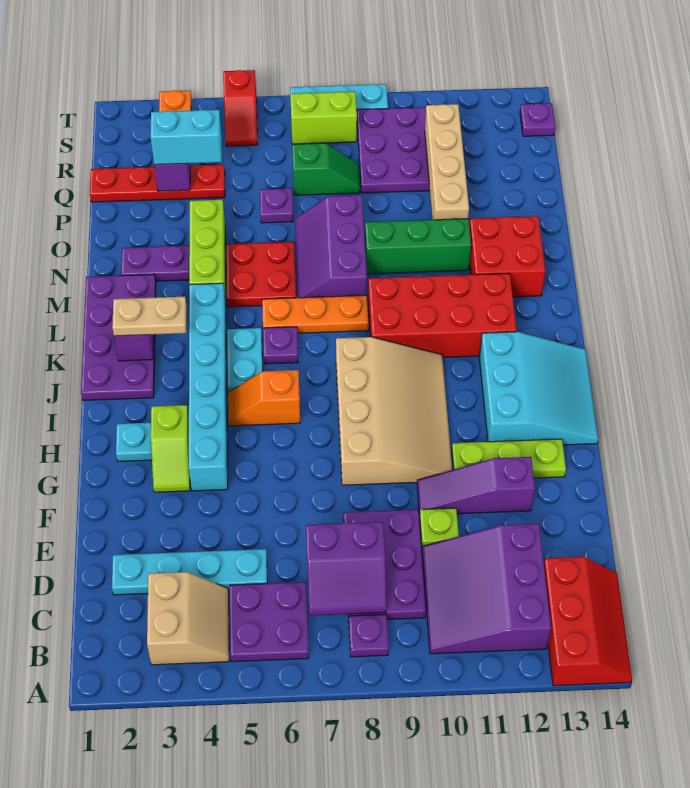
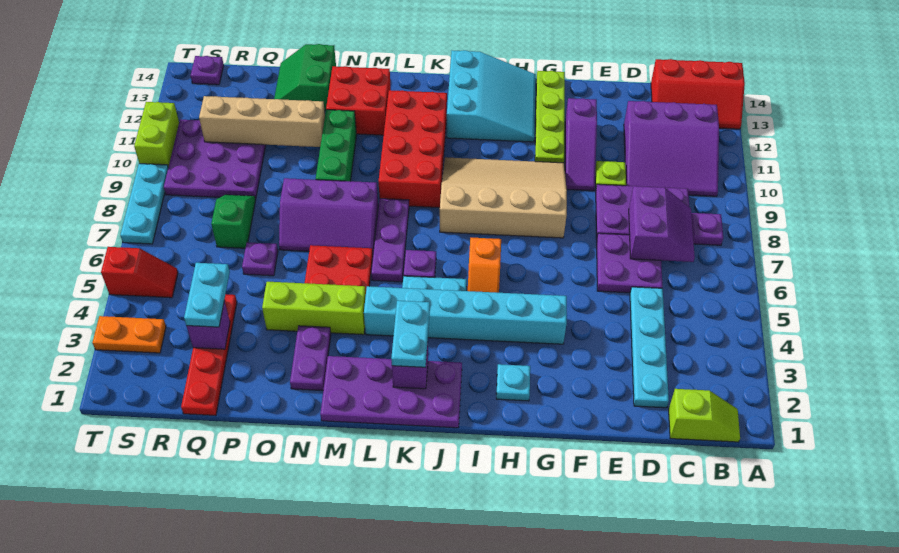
red slope A13:C14 level 1 top 13 -> red slope A13:C14 level 1 top 14
tan slope B3:C4 level 1 top 3 -> none
purple plate B5:C6 level 1 -> purple plate D6:E7 level 1
lime slope G3:H3 level 1 top H -> lime slope B1:C1 level 1 top C
lime plate G11:G13 level 1 -> lime plate G11:G14 level 1
cyan slope H12:J14 level 1 top 12 -> cyan slope H12:J14 level 1 top J
tan plate K2:K3 level 3 -> cyan plate K2:K3 level 3
orange plate L6:L8 level 1 -> purple plate L6:L8 level 1
none -> green slope O13:P14 level 1 top O
cyan brick Q3:Q4 level 3 -> cyan plate Q3:Q4 level 3
lime brick S7:S8 level 1 -> lime brick T10:T11 level 1

